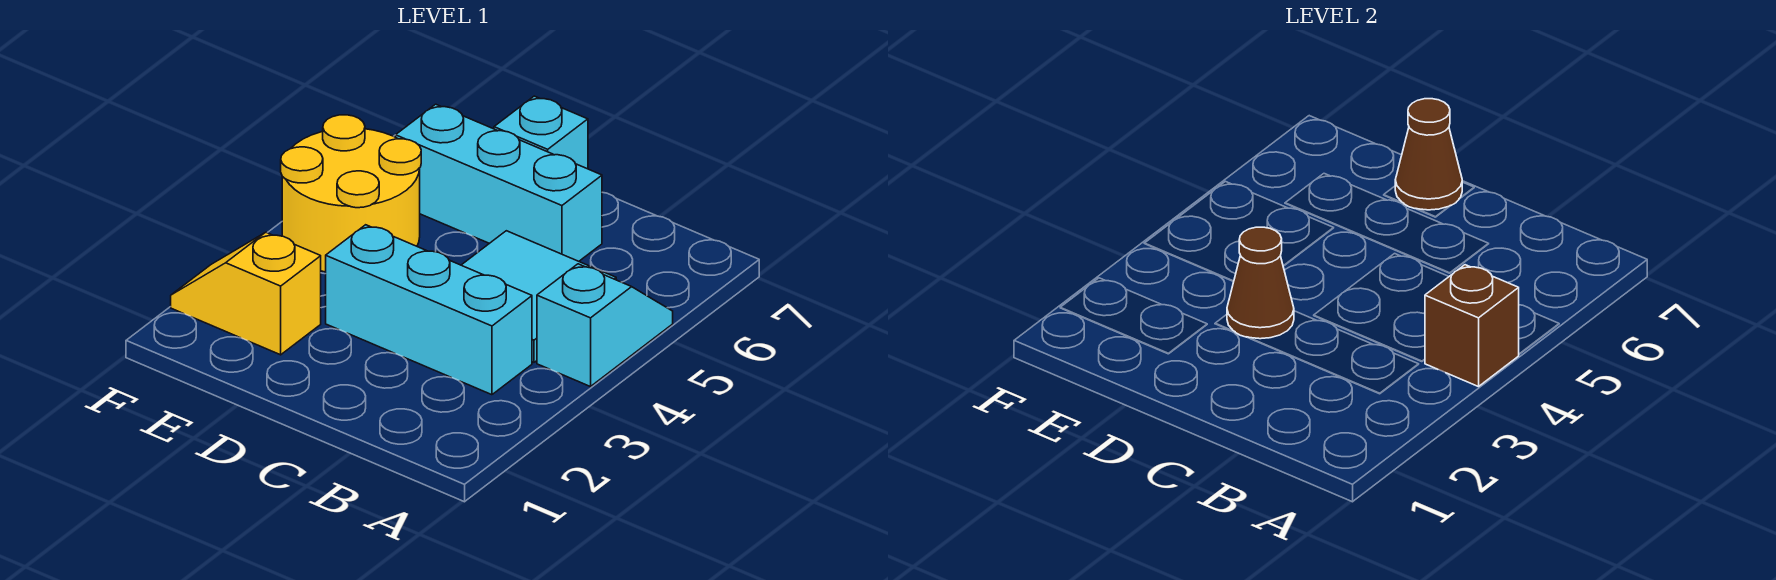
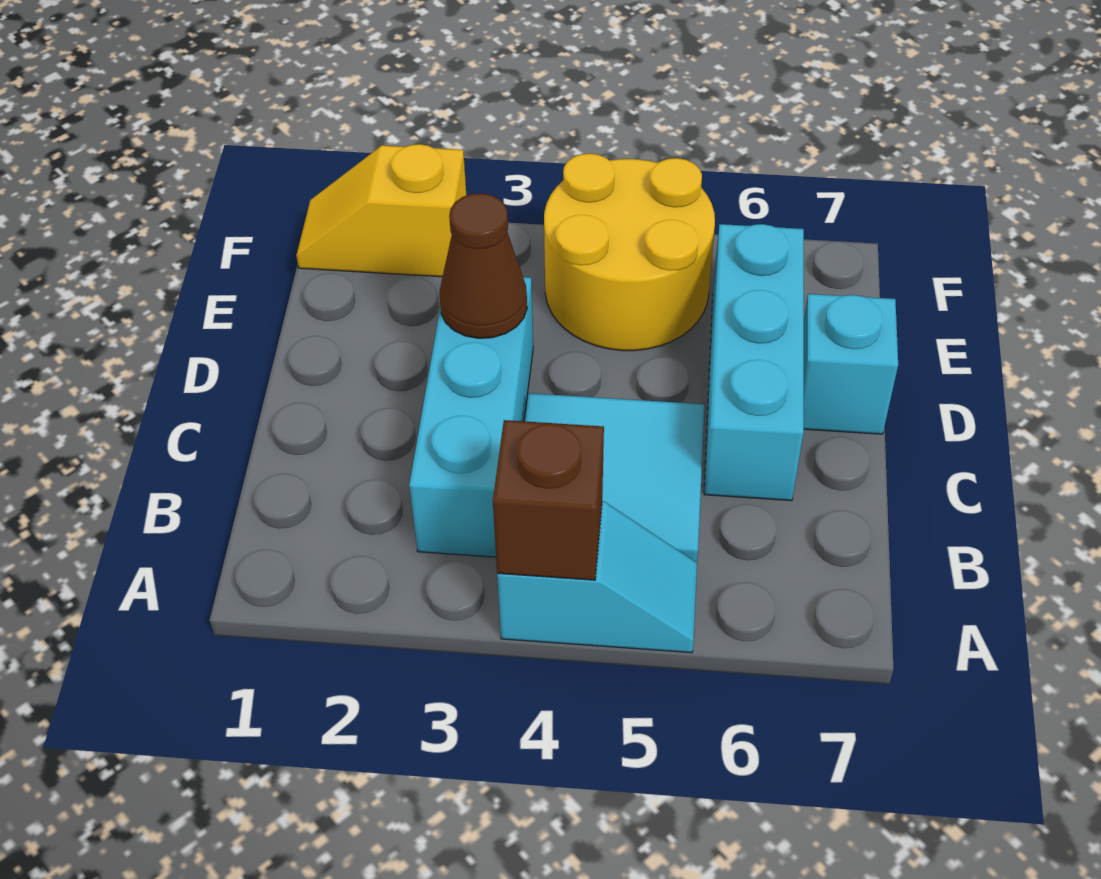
brown cone D7 level 2 -> none
yellow slope E2:F2 level 1 top E -> yellow slope F1:F2 level 1 top 2

